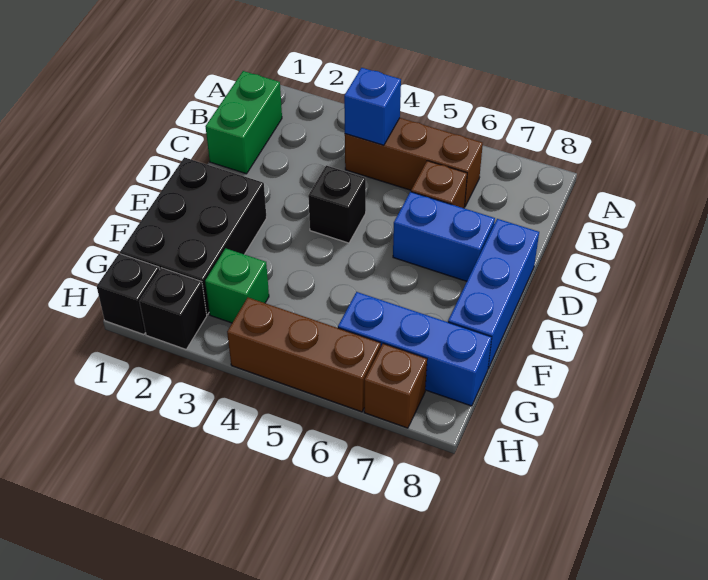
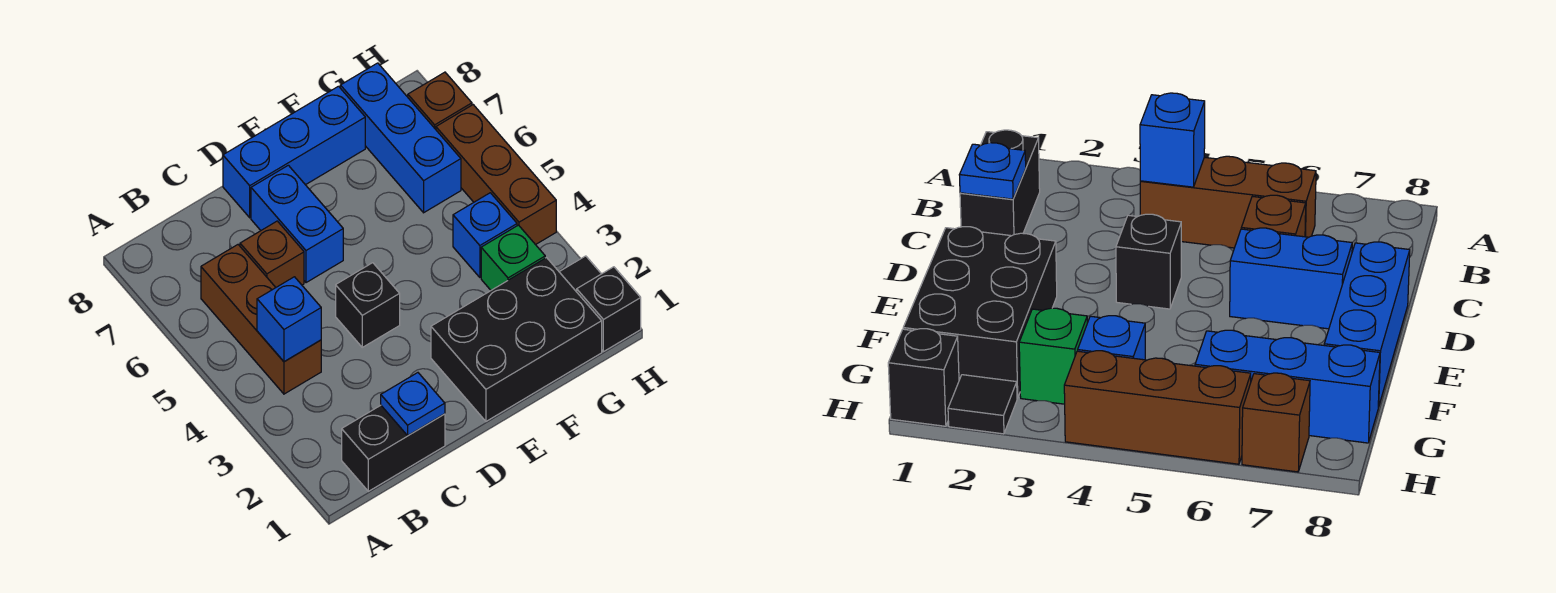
green brick B1:C1 level 1 -> black brick B1:C1 level 1
none -> blue plate C1 level 2
none -> blue brick G4 level 1
black brick H2 level 1 -> black tile H2 level 1

